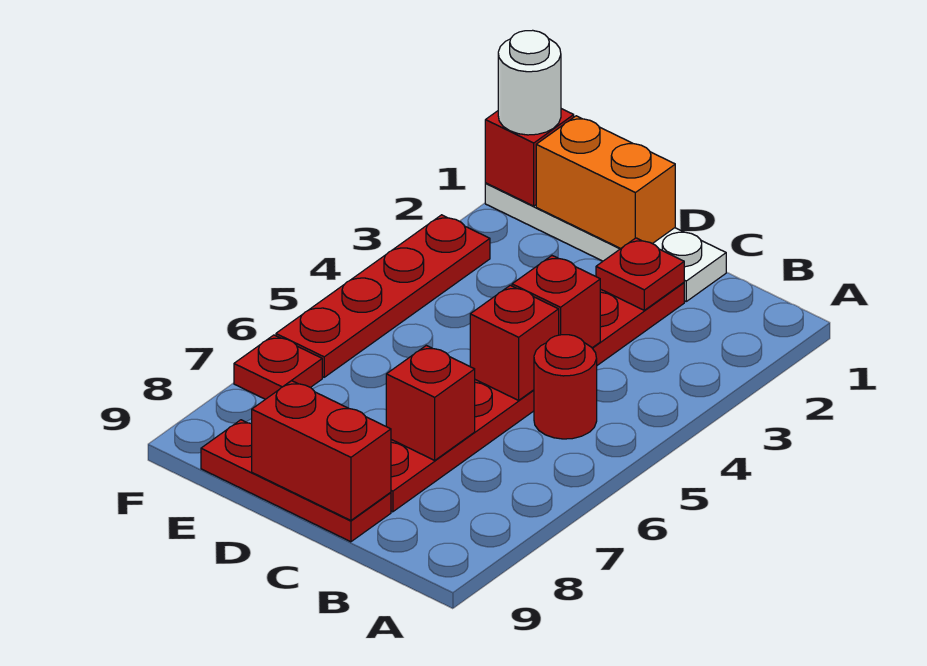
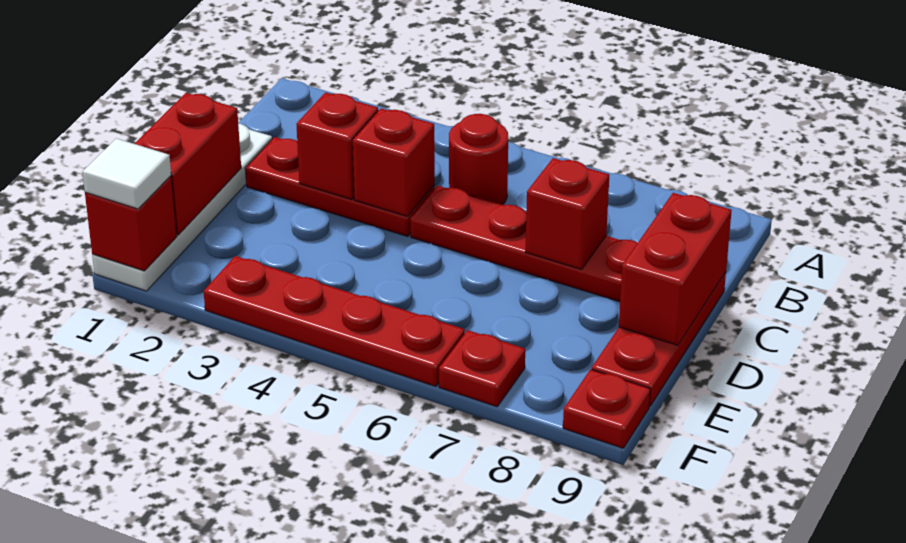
red plate C2 level 2 -> red plate F9 level 1
red brick C5 level 2 -> red brick C3 level 2
orange brick D1:E1 level 2 -> red brick D1:E1 level 2
white round brick F1 level 3 -> white tile F1 level 3

